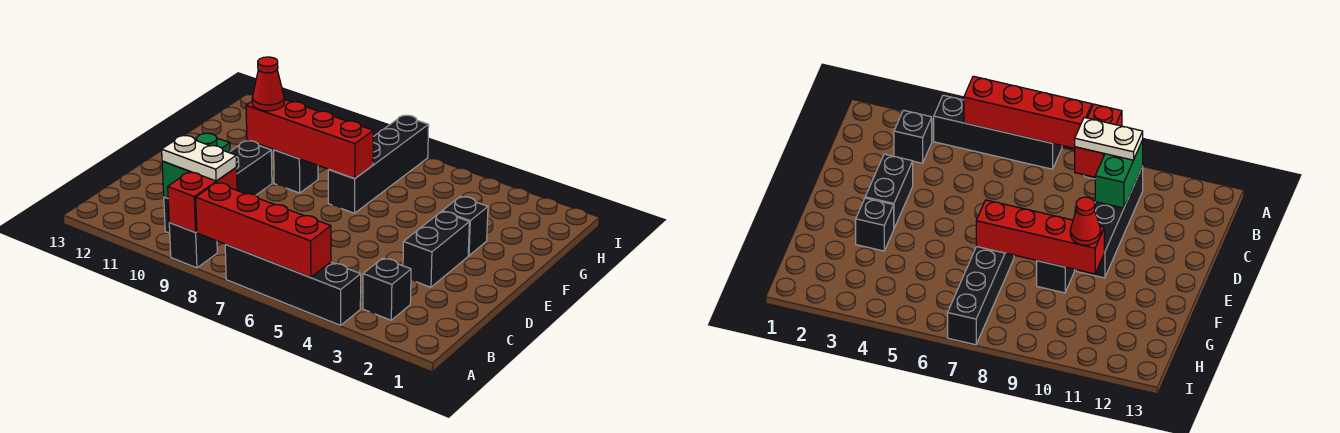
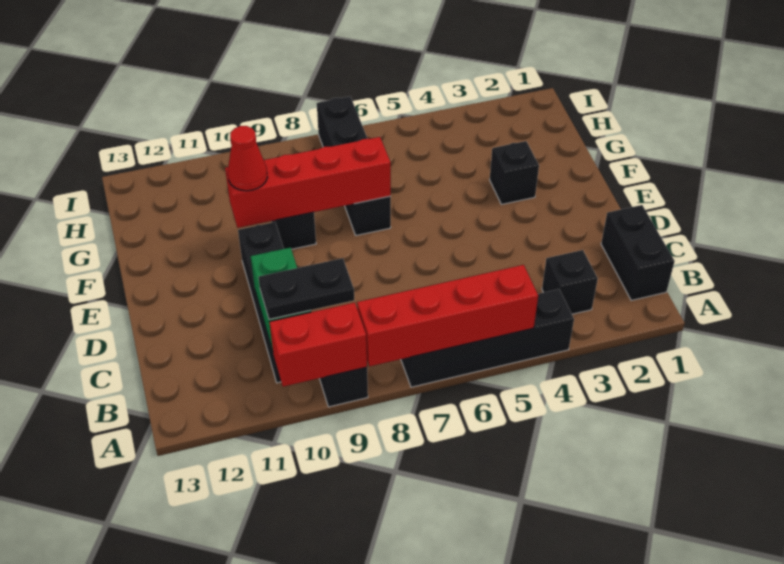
red brick A9:B9 level 2 -> red brick A9:A10 level 2
white plate B9:B10 level 3 -> black plate B9:B10 level 3
black brick D3:E3 level 1 -> black brick B1:C1 level 1

